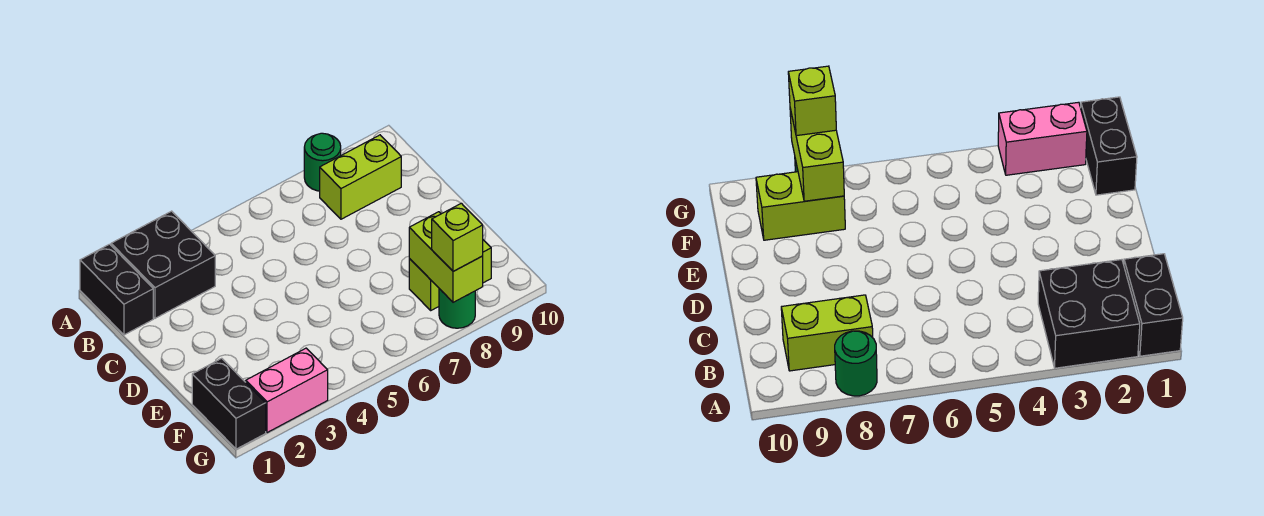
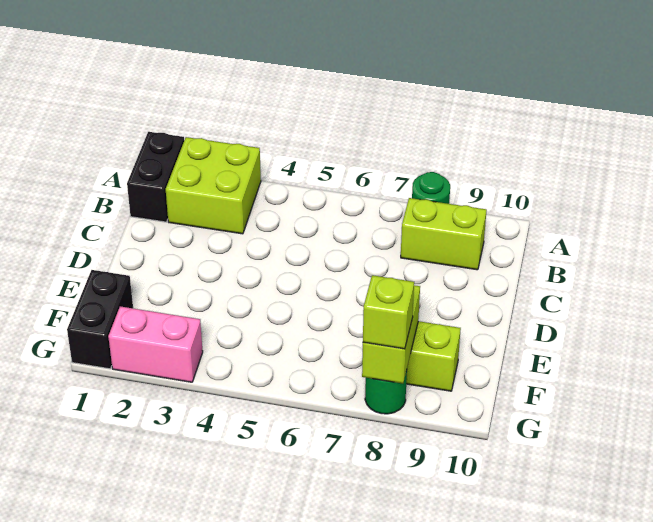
black brick A2:B3 level 1 -> lime brick A2:B3 level 1

